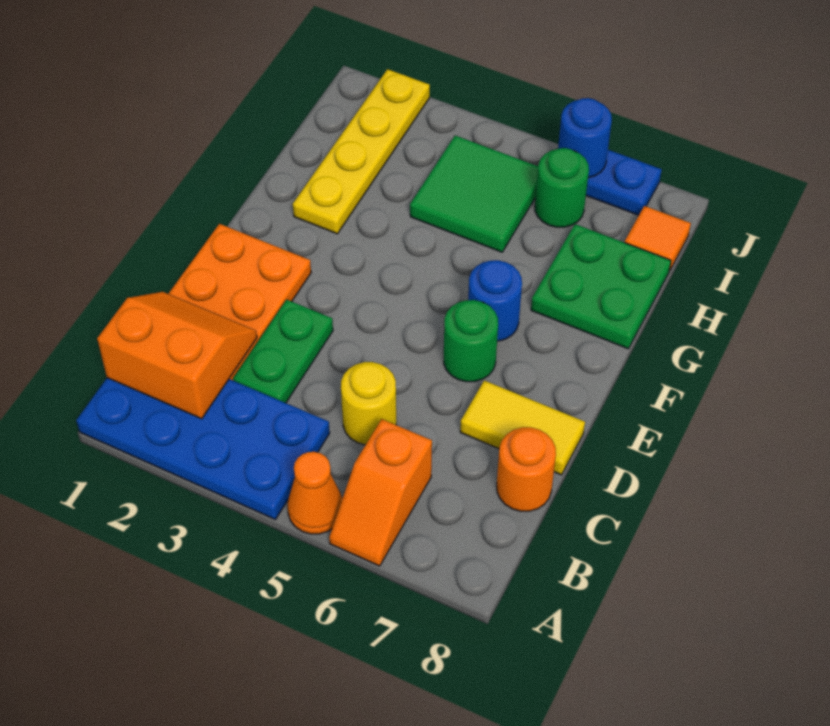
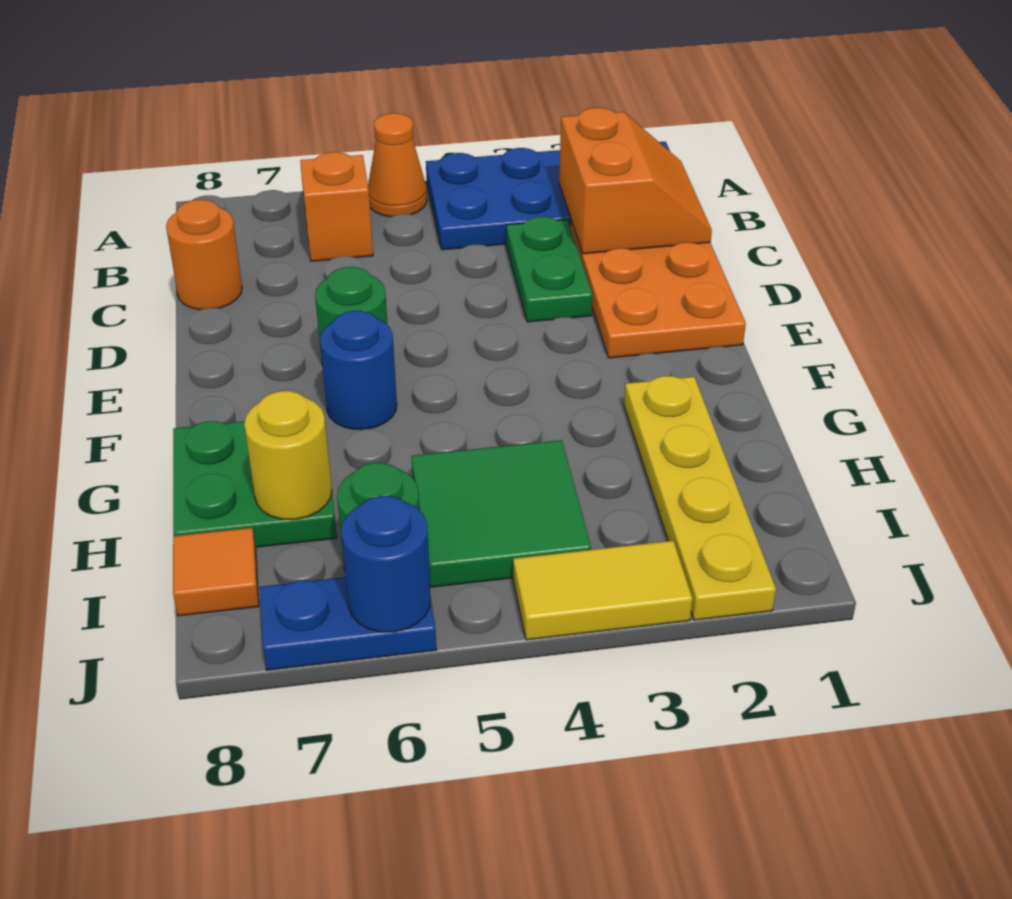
orange slope B1:C2 level 2 top B -> orange slope B1:C2 level 2 top 2
yellow round brick C5 level 1 -> yellow round brick H7 level 2
yellow tile D7:D8 level 1 -> yellow tile J3:J4 level 1

